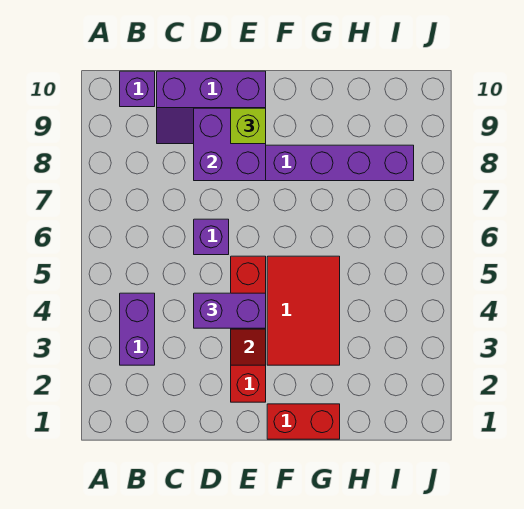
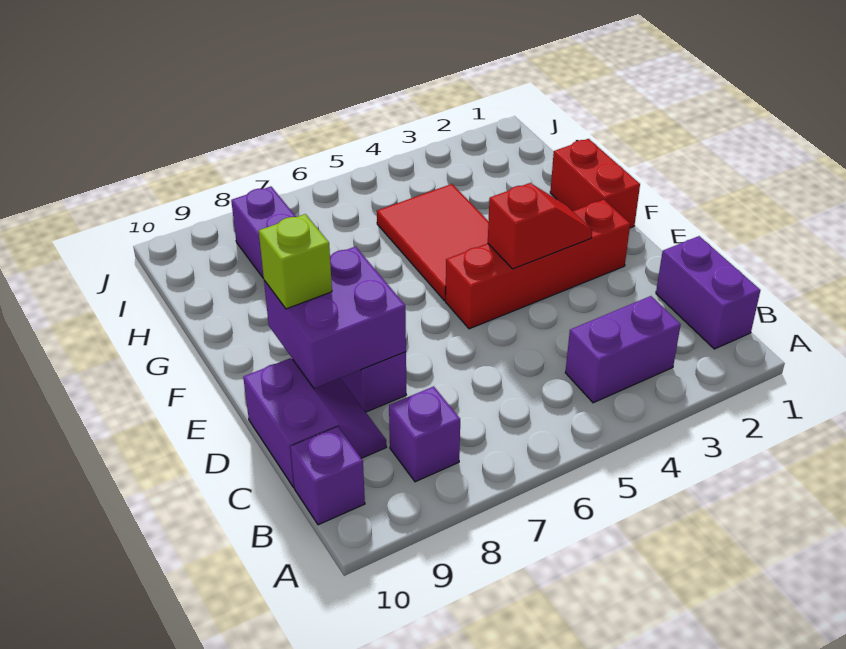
purple slope C9:E10 level 1 top 10 -> purple slope C9:D10 level 1 top 10
purple brick D4:E4 level 3 -> purple brick B1:C1 level 1
purple brick D6 level 1 -> purple brick B8 level 1
red tile F3:G5 level 1 -> red tile F4:H5 level 1

